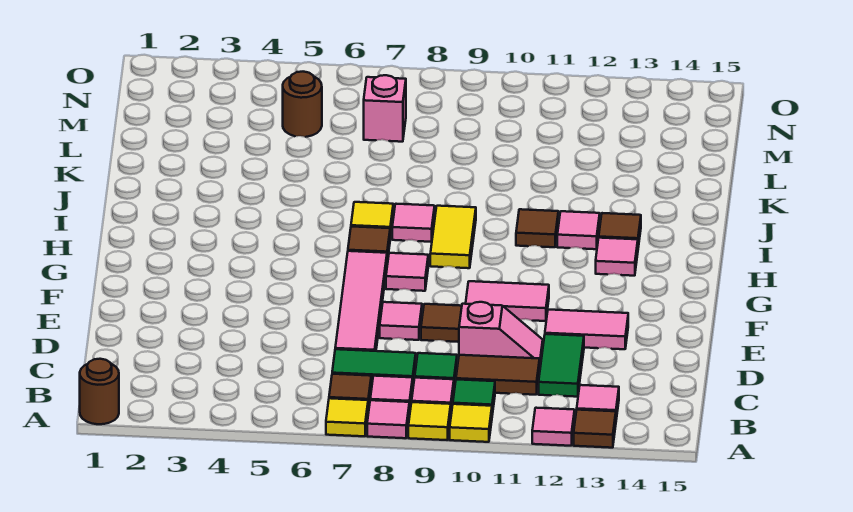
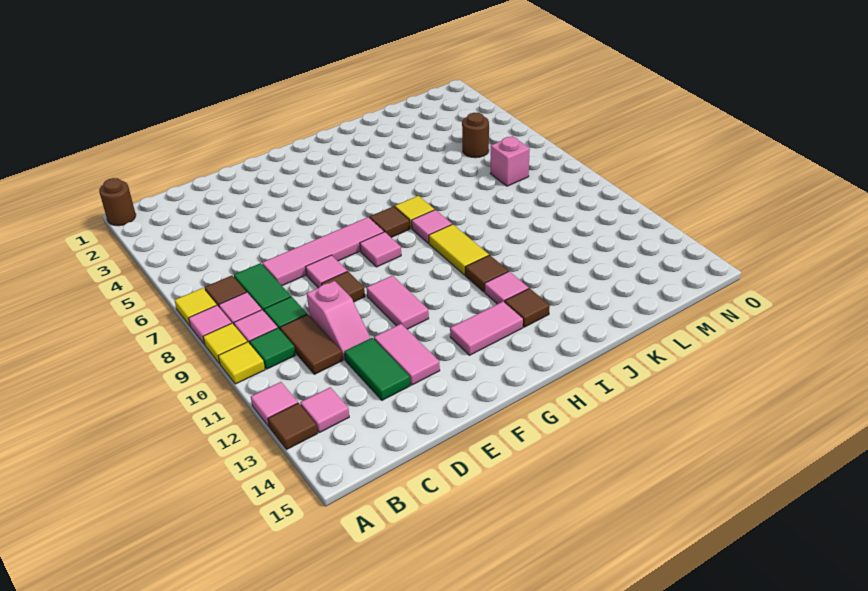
green tile C12:D12 level 1 -> green tile D12:D13 level 1
yellow tile H9:I9 level 1 -> yellow tile I9:I10 level 1
pink tile H13 level 1 -> pink tile G13:H13 level 1

